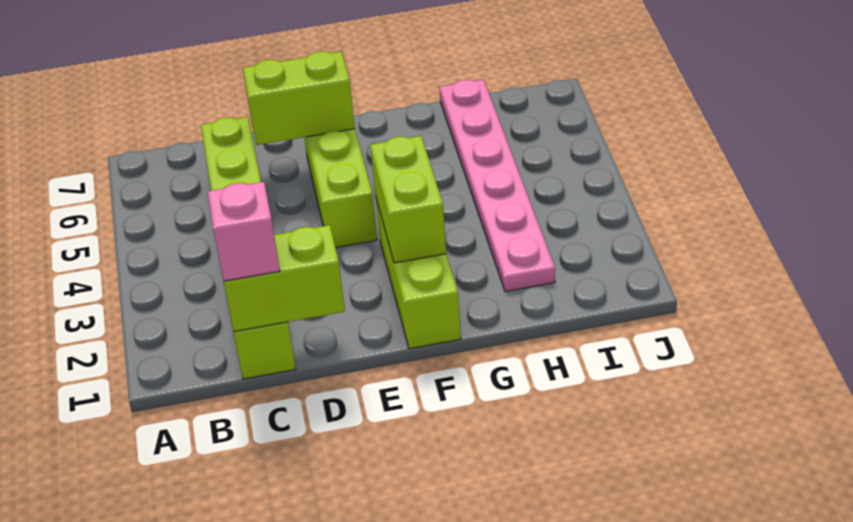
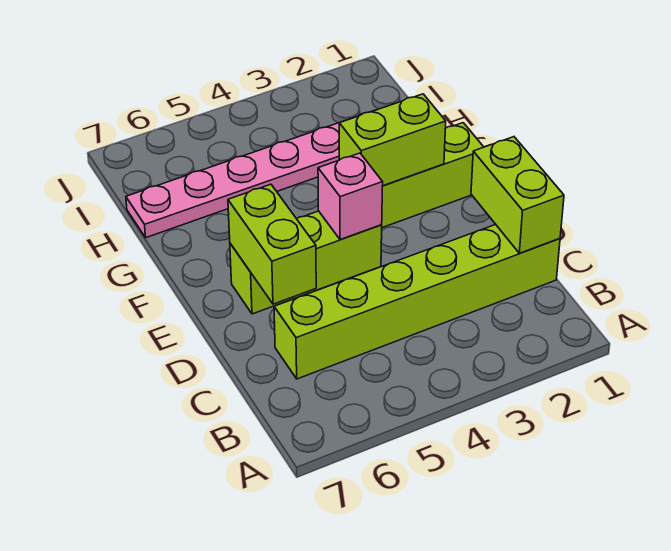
pink brick C1 level 3 -> pink brick E4 level 2

